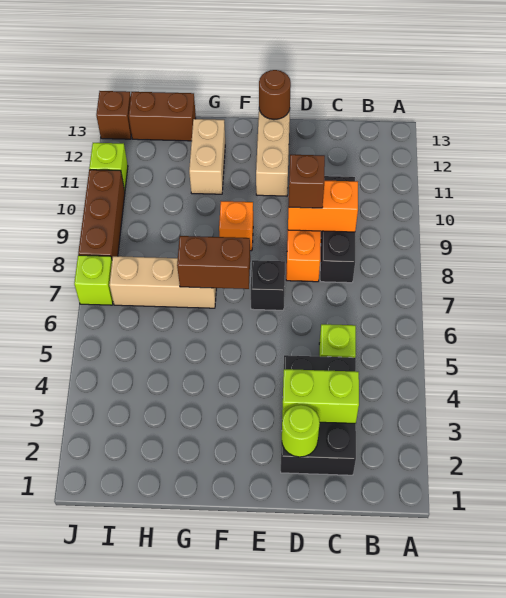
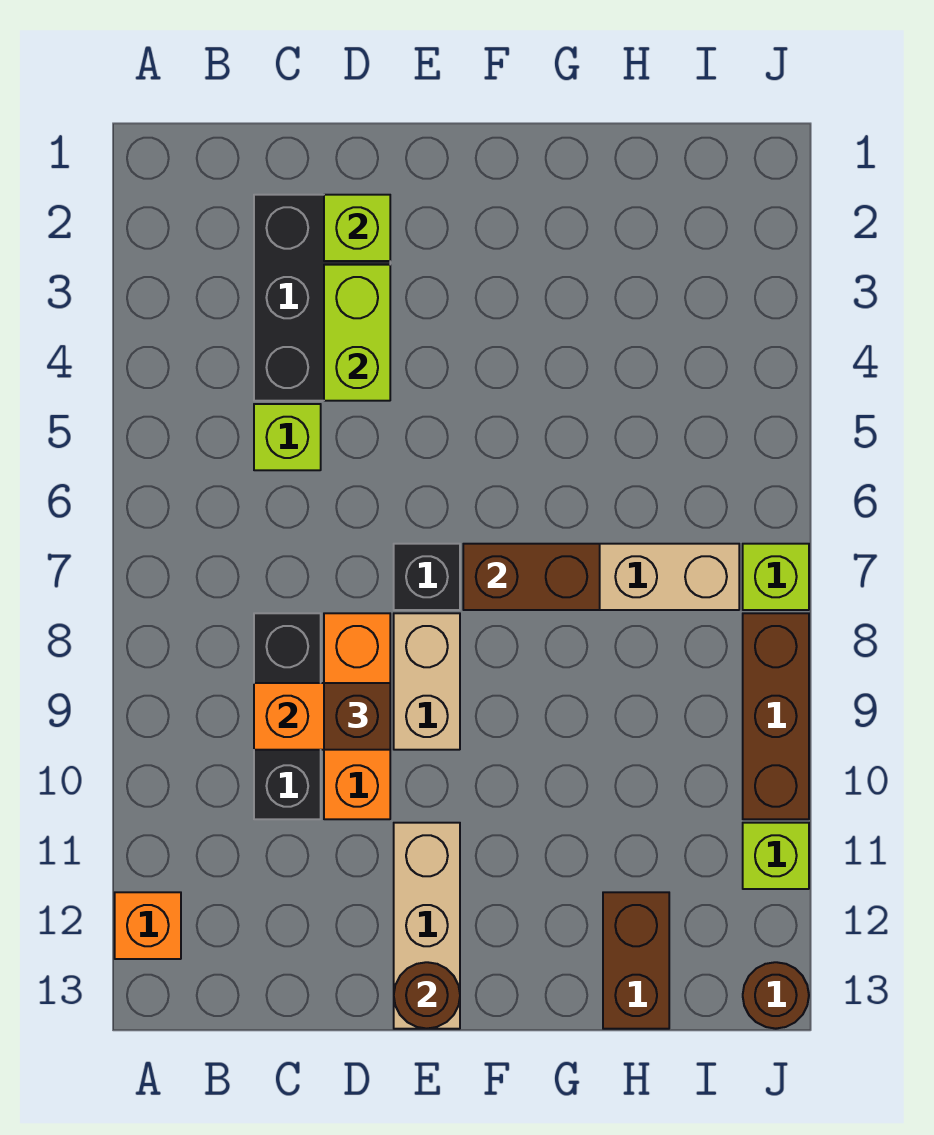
lime brick C3:D3 level 2 -> lime brick D3:D4 level 2
lime round brick D2 level 2 -> lime brick D2 level 2
orange brick F9 level 1 -> orange brick A12 level 1
tan brick G11:G12 level 1 -> tan brick E8:E9 level 1
brown brick H13:I13 level 1 -> brown brick H12:H13 level 1
brown brick J13 level 1 -> brown round brick J13 level 1

